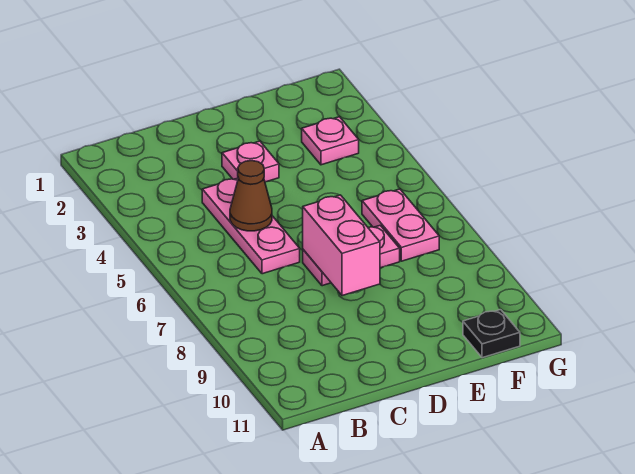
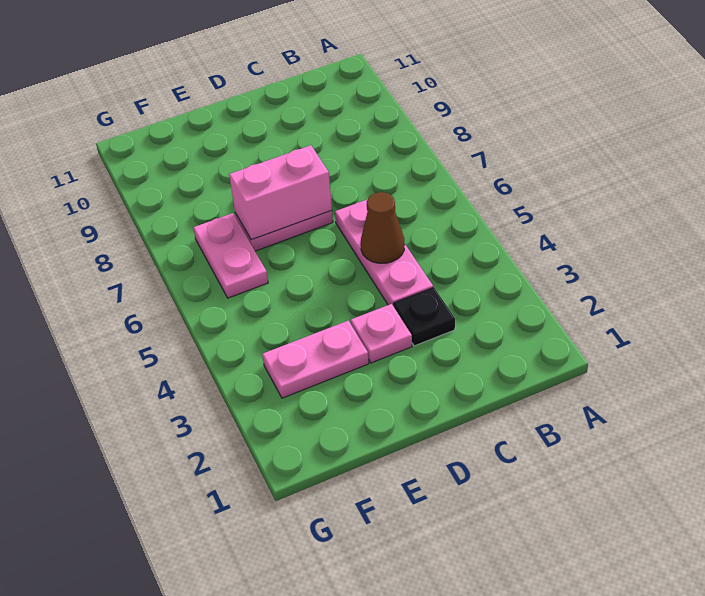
pink brick D7:D8 level 2 -> pink brick D7:E7 level 2
pink plate F3 level 1 -> pink plate E3:F3 level 1
black plate F11 level 1 -> black plate C3 level 1

